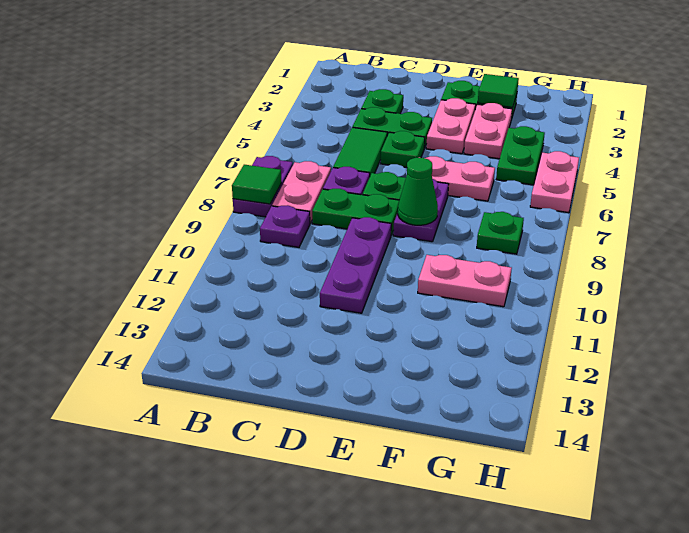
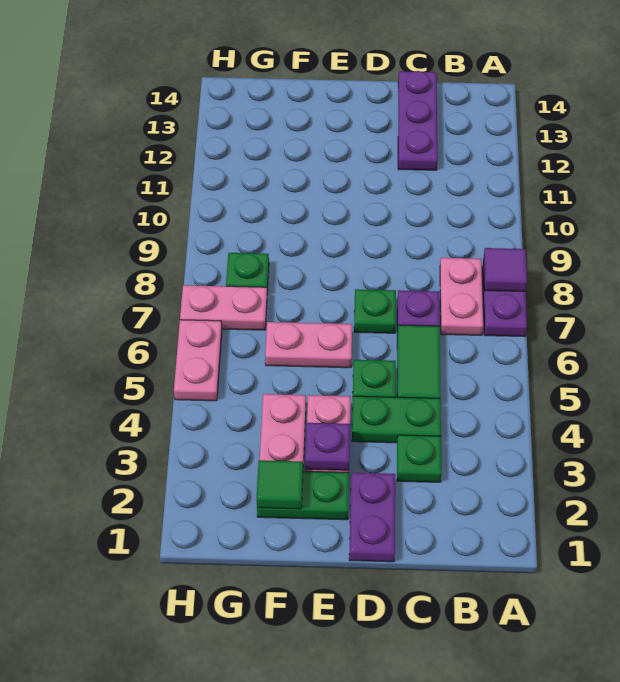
green tile A8 level 2 -> purple tile A8 level 2
purple plate B9 level 1 -> purple plate E3 level 2
green plate C8:D8 level 1 -> none
purple plate D9:D11 level 1 -> purple plate C12:C14 level 1
purple plate E7:E8 level 1 -> purple plate D1:D2 level 1
green cone E8 level 2 -> none
pink plate F10:G10 level 1 -> pink plate G7:H7 level 1
green plate G4:G5 level 1 -> none

